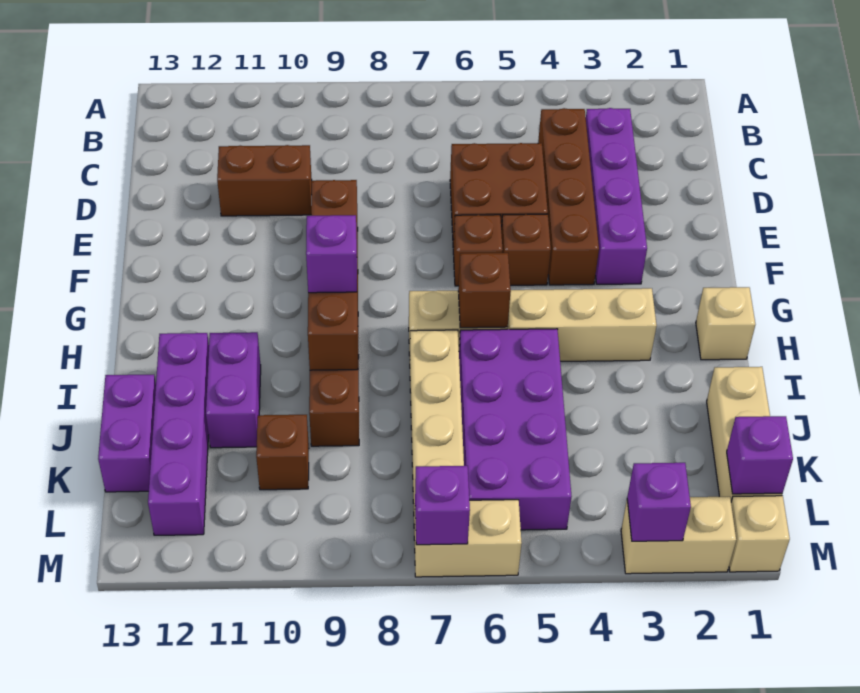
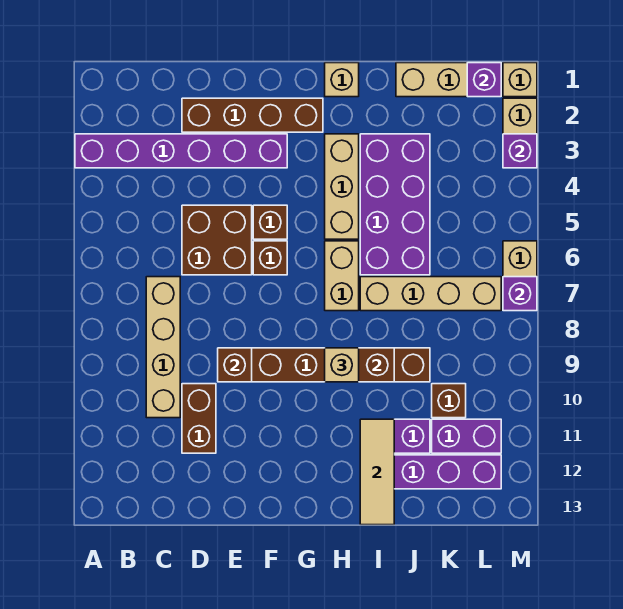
purple brick C3:F3 level 1 -> purple brick A3:F3 level 1
brown brick C4:F4 level 1 -> brown brick D2:G2 level 1
none -> tan brick C7:C10 level 1
brown brick H6 level 2 -> brown brick E9 level 2
purple brick H9 level 3 -> tan brick H9 level 3
purple brick I5:L6 level 1 -> purple brick I3:J6 level 1
none -> tan tile I11:I13 level 2
purple brick J13:K13 level 1 -> purple brick K11:L11 level 1

